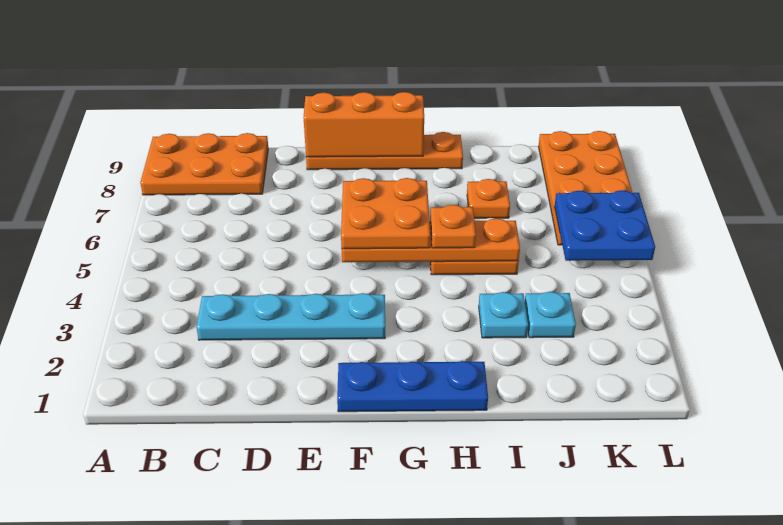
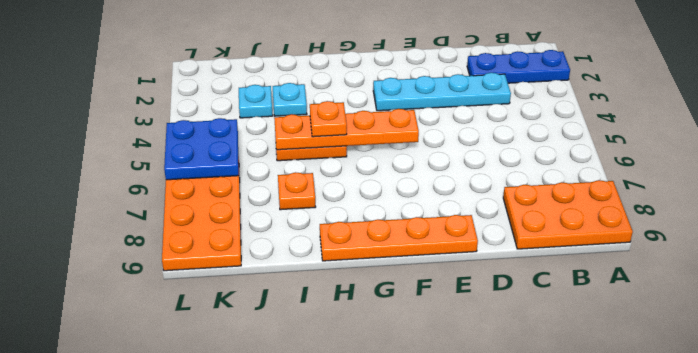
orange brick E9:G9 level 2 -> none
blue plate F1:H1 level 1 -> blue plate A2:C2 level 1
orange plate F5:G6 level 3 -> none

